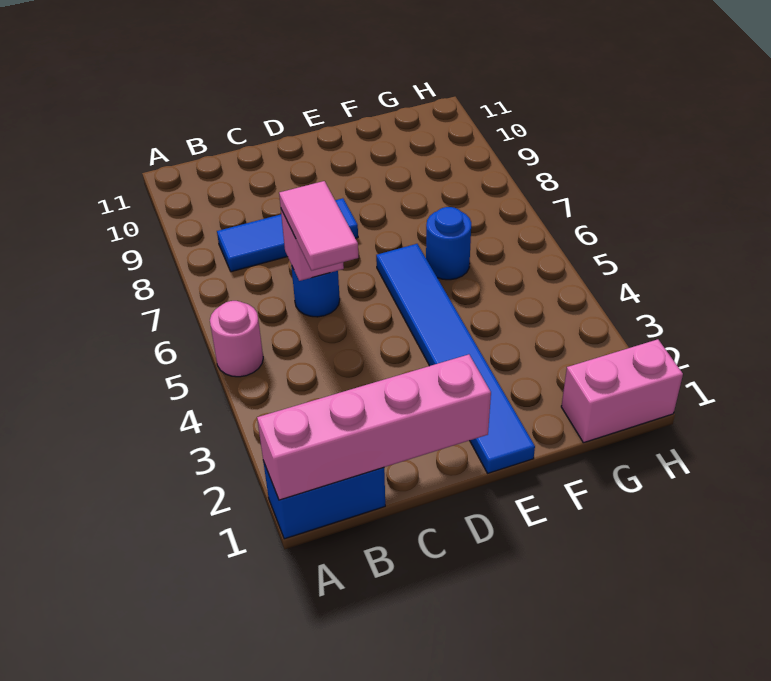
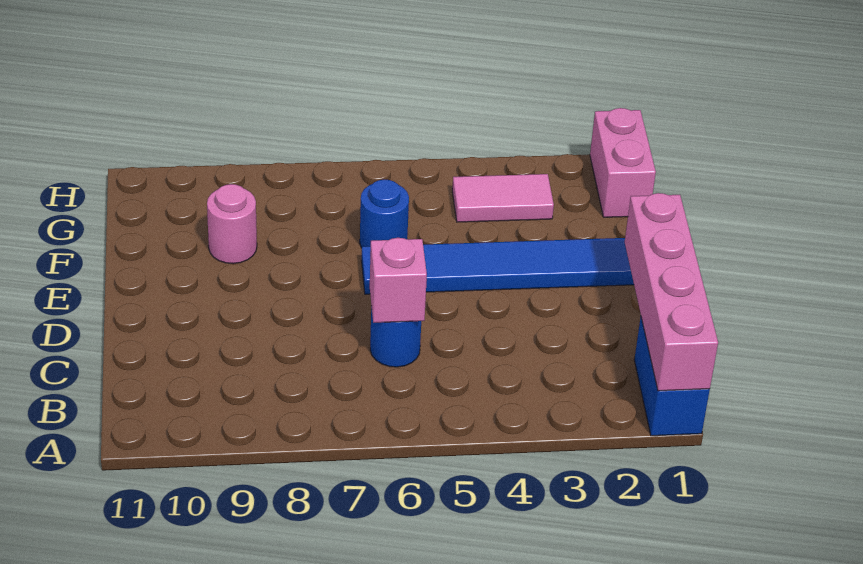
pink round brick A5 level 1 -> pink round brick F9 level 1
blue tile B8:D8 level 1 -> none
pink tile C5:C6 level 3 -> pink tile G3:G4 level 1

